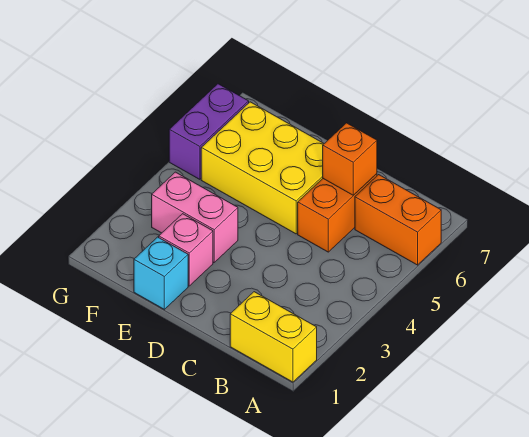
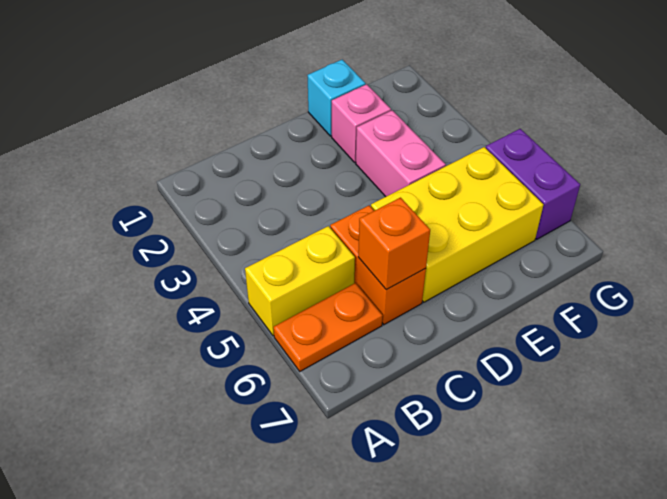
yellow brick A1:B1 level 1 -> yellow brick A5:B5 level 1
orange brick A6:B6 level 1 -> orange plate A6:B6 level 1
pink brick E3:F3 level 1 -> pink brick E3:E4 level 1

